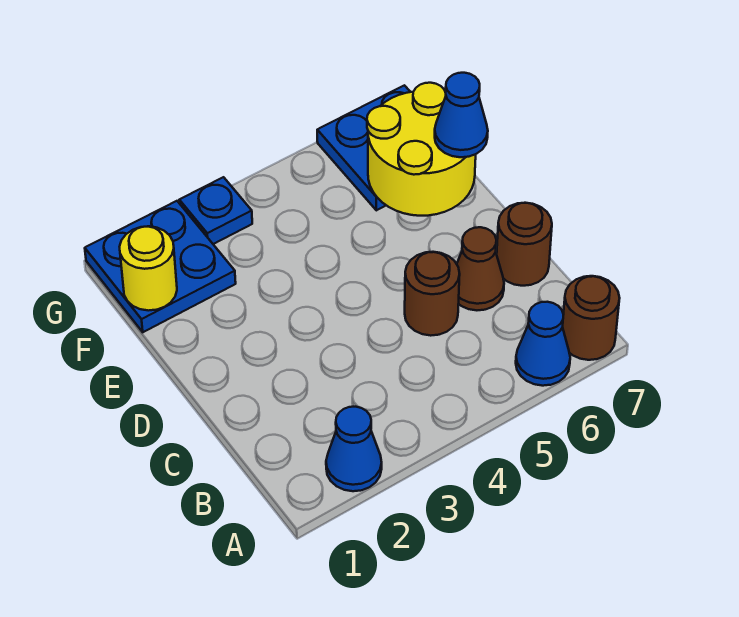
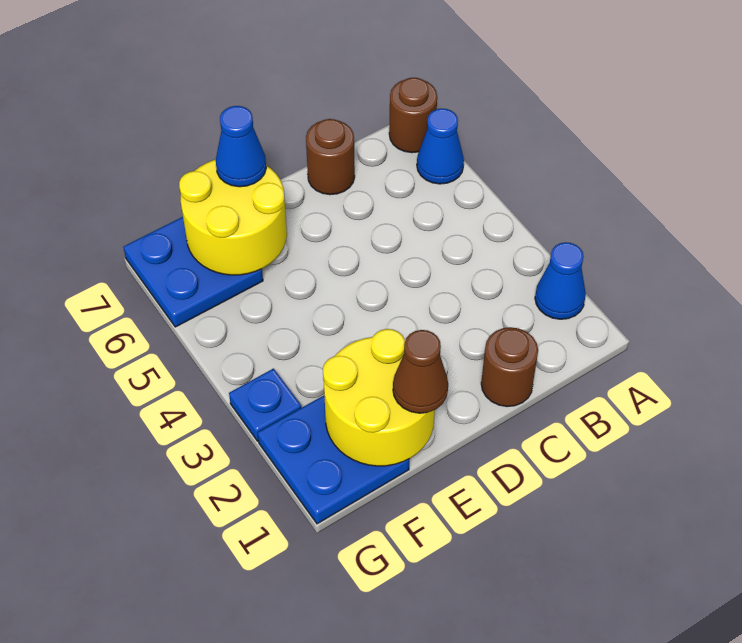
brown round brick C5 level 1 -> brown round brick C1 level 1
brown cone C6 level 1 -> brown cone E1 level 3
yellow round brick F1 level 2 -> yellow round brick E1:F2 level 2

